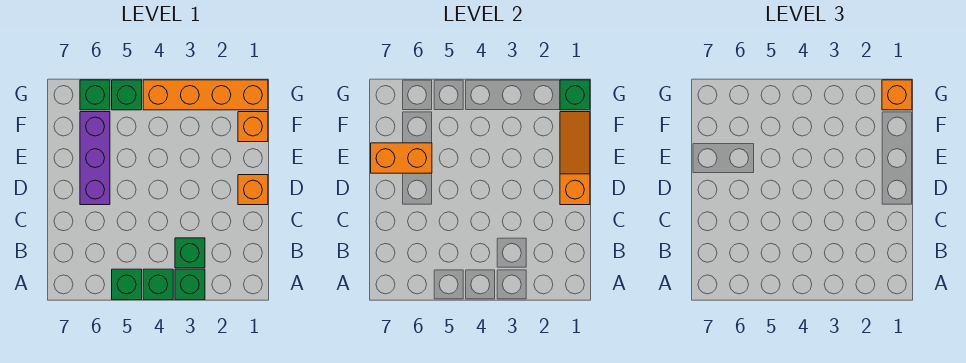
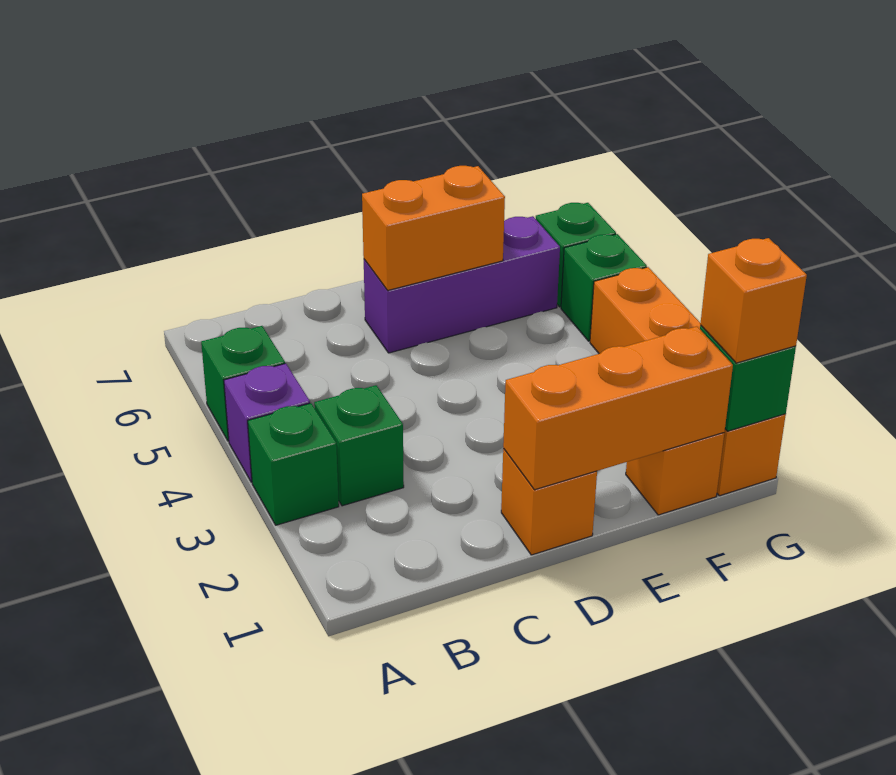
green brick A4 level 1 -> purple brick A4 level 1
orange slope D1:F1 level 2 top D -> orange brick D1:F1 level 2
orange brick E6:E7 level 2 -> orange brick D6:E6 level 2

